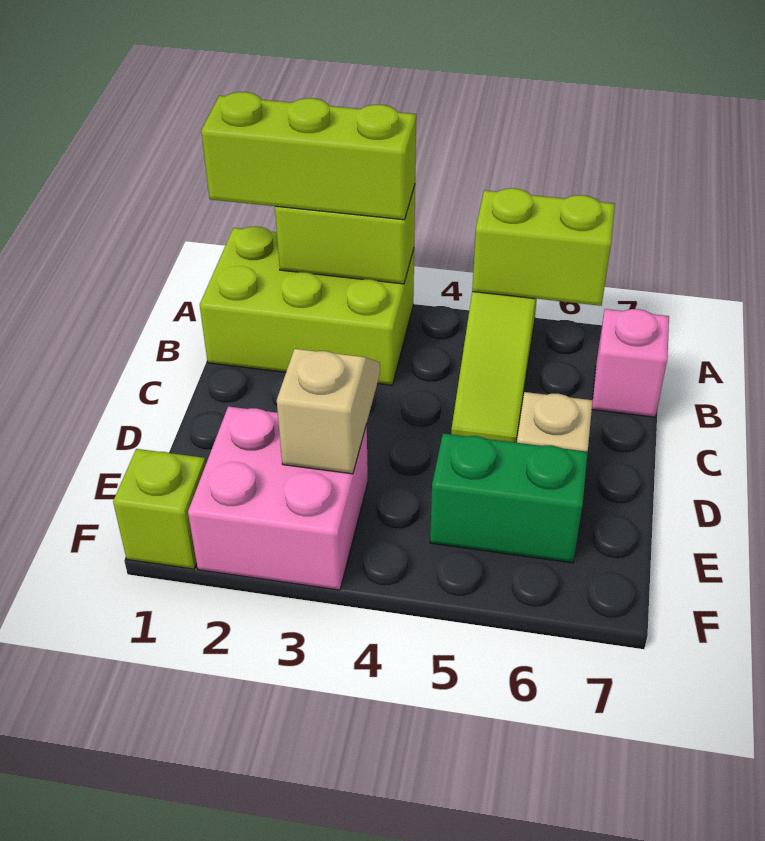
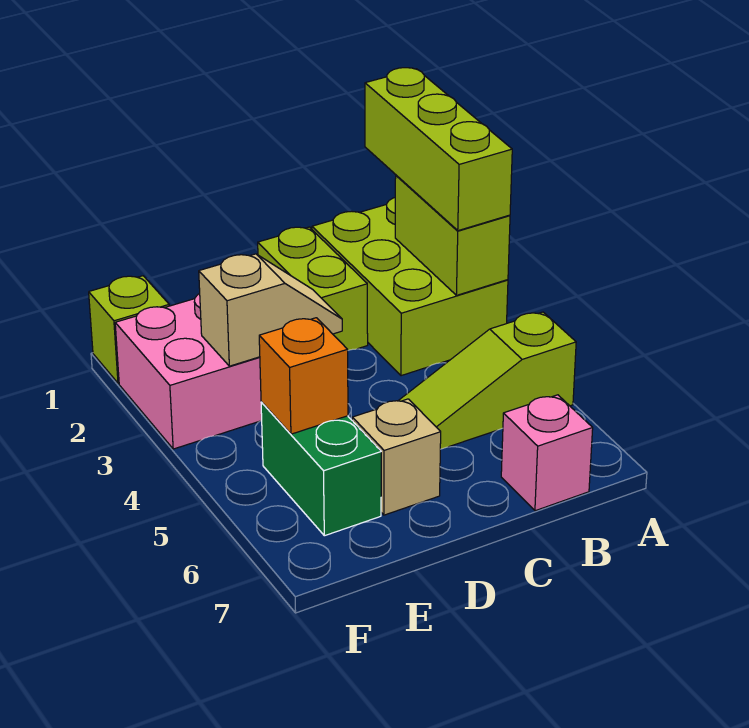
lime brick A5:A6 level 2 -> lime brick C1:C2 level 1
none -> orange brick E5 level 2

